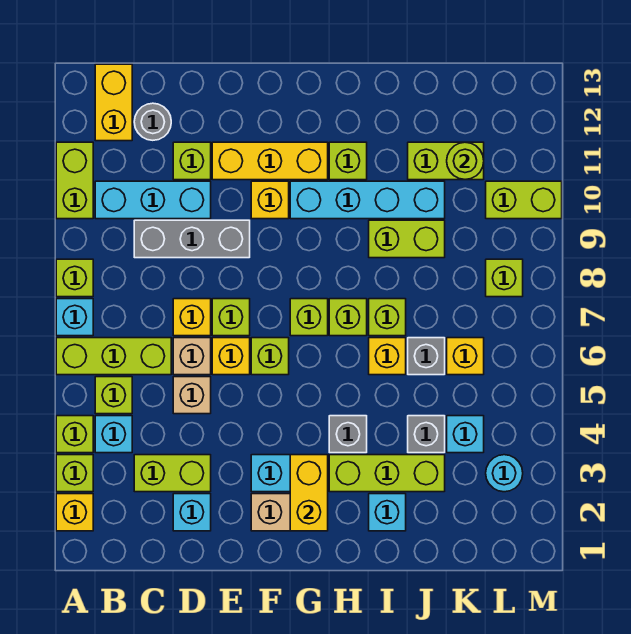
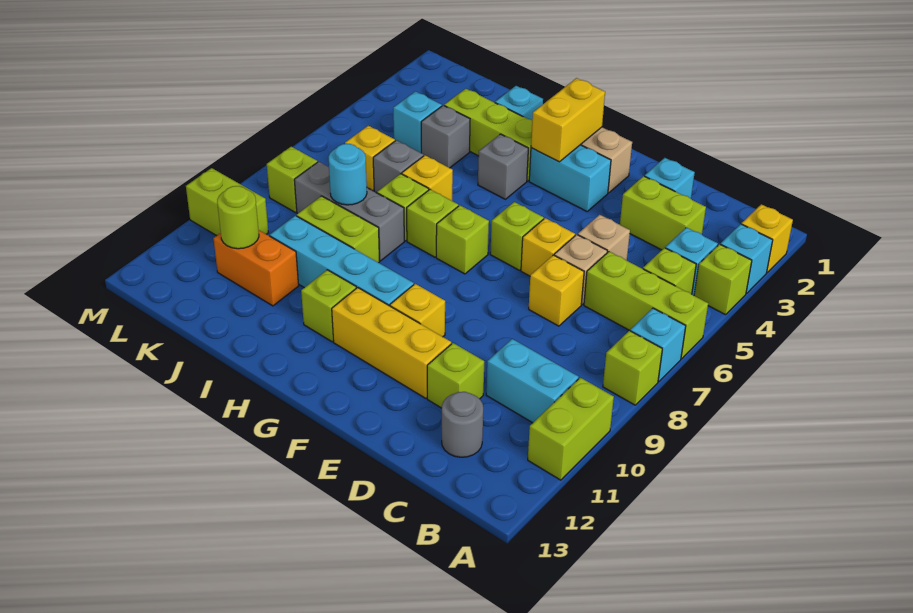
lime brick A3 level 1 -> cyan brick A3 level 1
cyan brick B10:D10 level 1 -> cyan brick B10:C10 level 1
yellow brick B12:B13 level 1 -> none
grey brick C9:E9 level 1 -> grey brick I8:K8 level 1
lime brick E7 level 1 -> none
lime brick J11:K11 level 1 -> orange brick J11:K11 level 1
cyan round brick L3 level 1 -> cyan round brick J8 level 2

